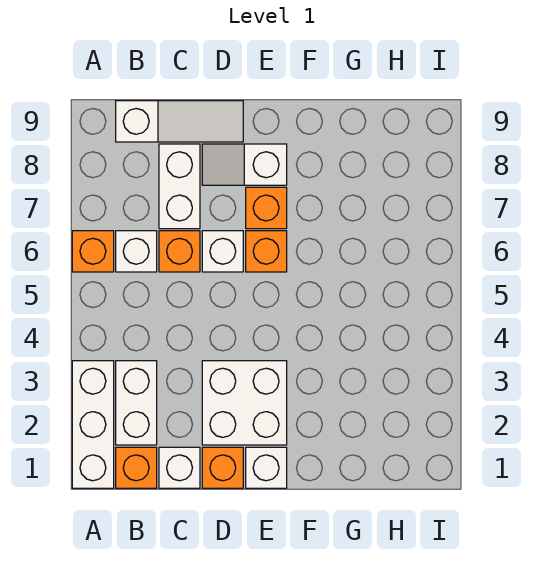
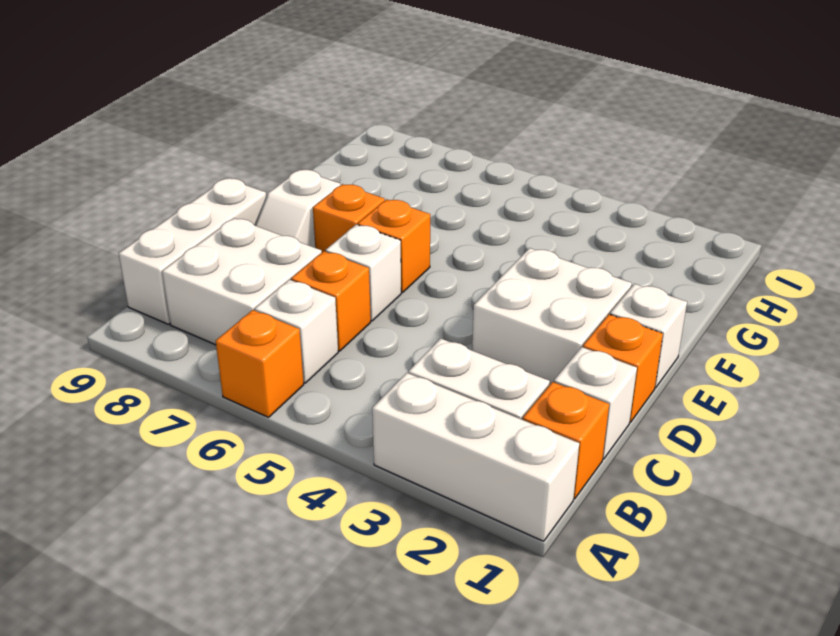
white slope B9:D9 level 1 top B -> white brick B9:D9 level 1
white brick C7:C8 level 1 -> white brick B7:C8 level 1

